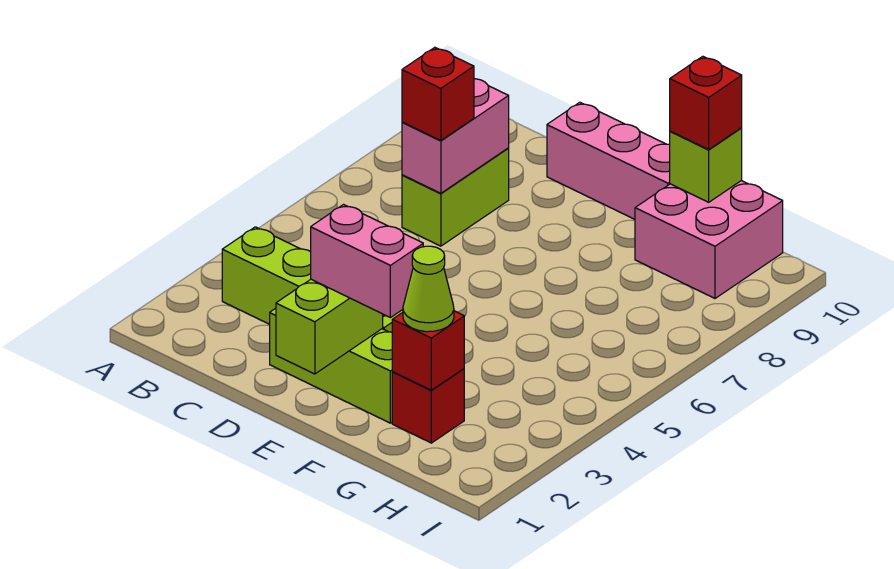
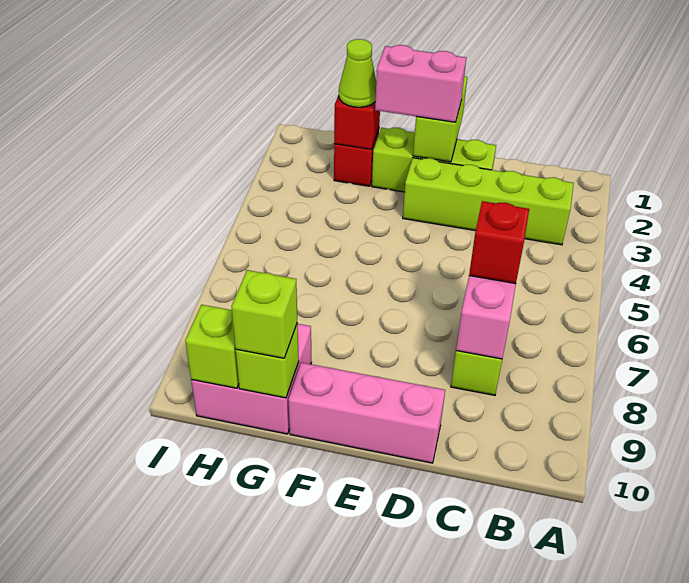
red brick G10 level 3 -> lime brick G10 level 3
none -> lime brick H10 level 2

